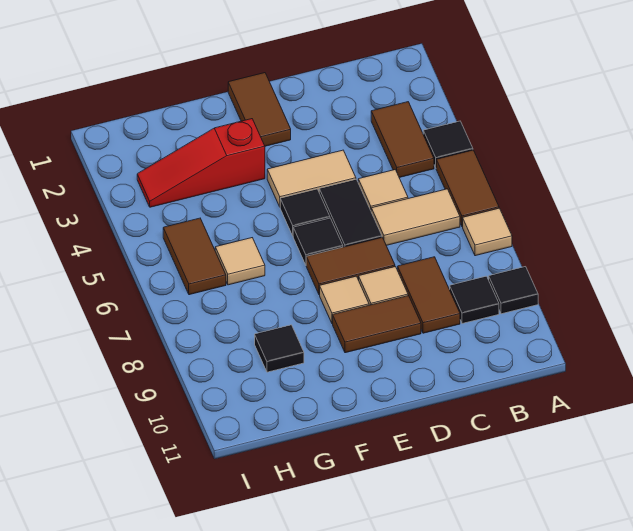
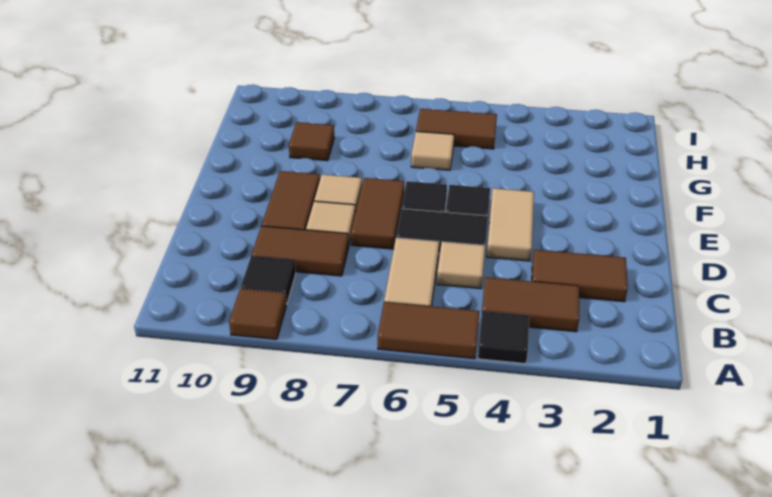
tan tile A7 level 1 -> none
black tile A9 level 1 -> brown tile A9 level 1
brown tile E1:E2 level 1 -> brown tile C2:C3 level 1
red slope F3:H3 level 1 top F -> none
black tile G9 level 1 -> brown tile G9 level 1

